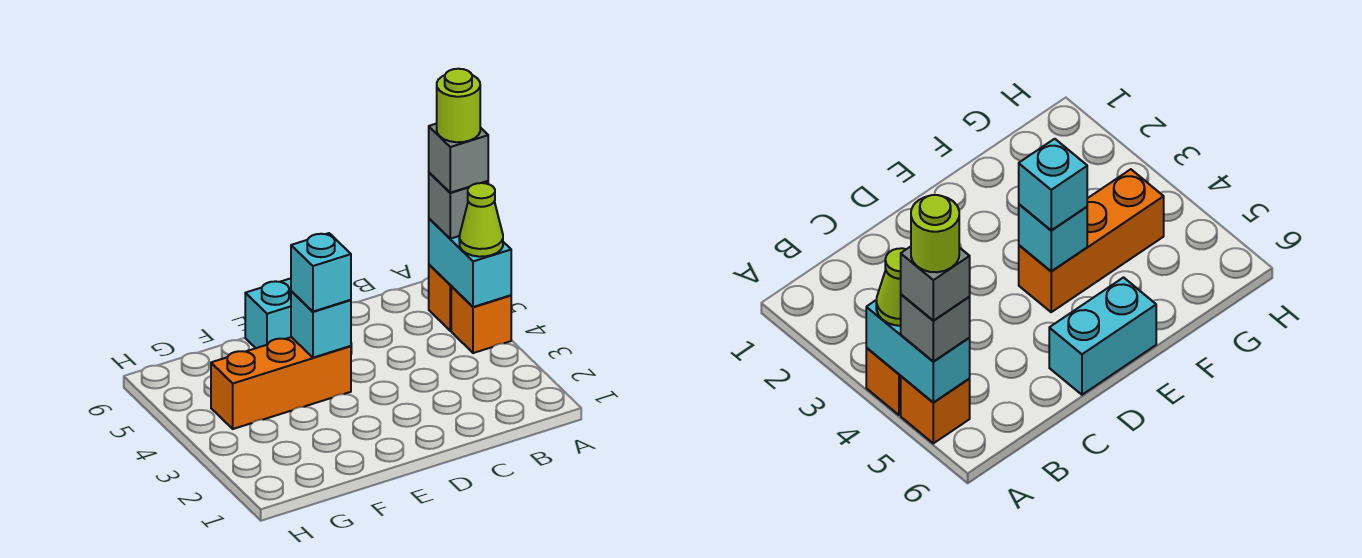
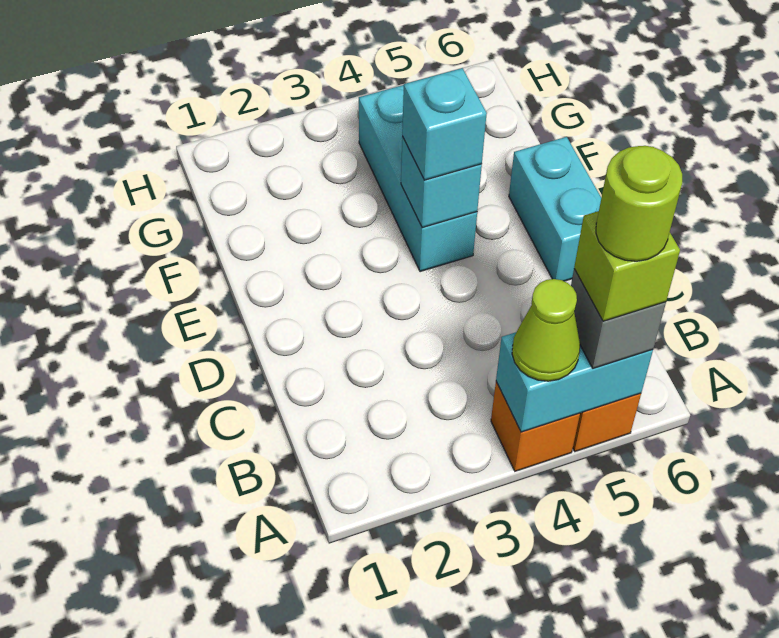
grey brick A5 level 4 -> lime brick A5 level 4
orange brick E4:G4 level 1 -> cyan brick E4:G4 level 1

